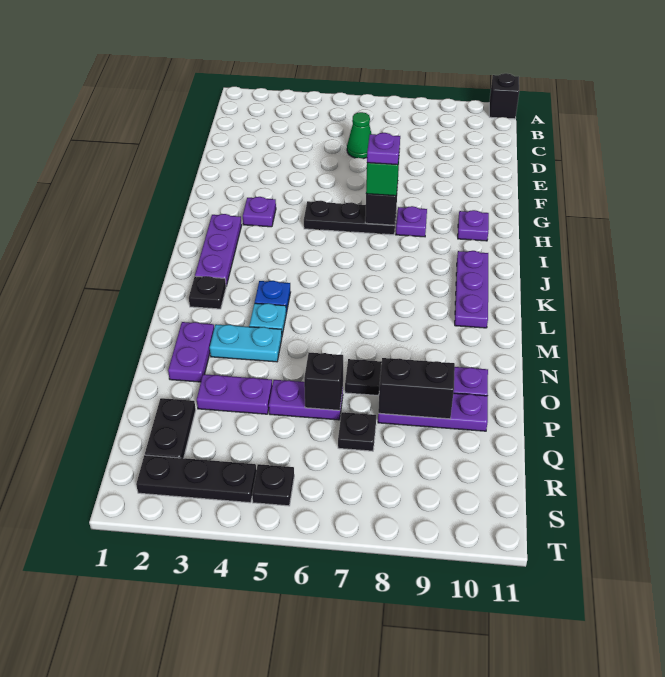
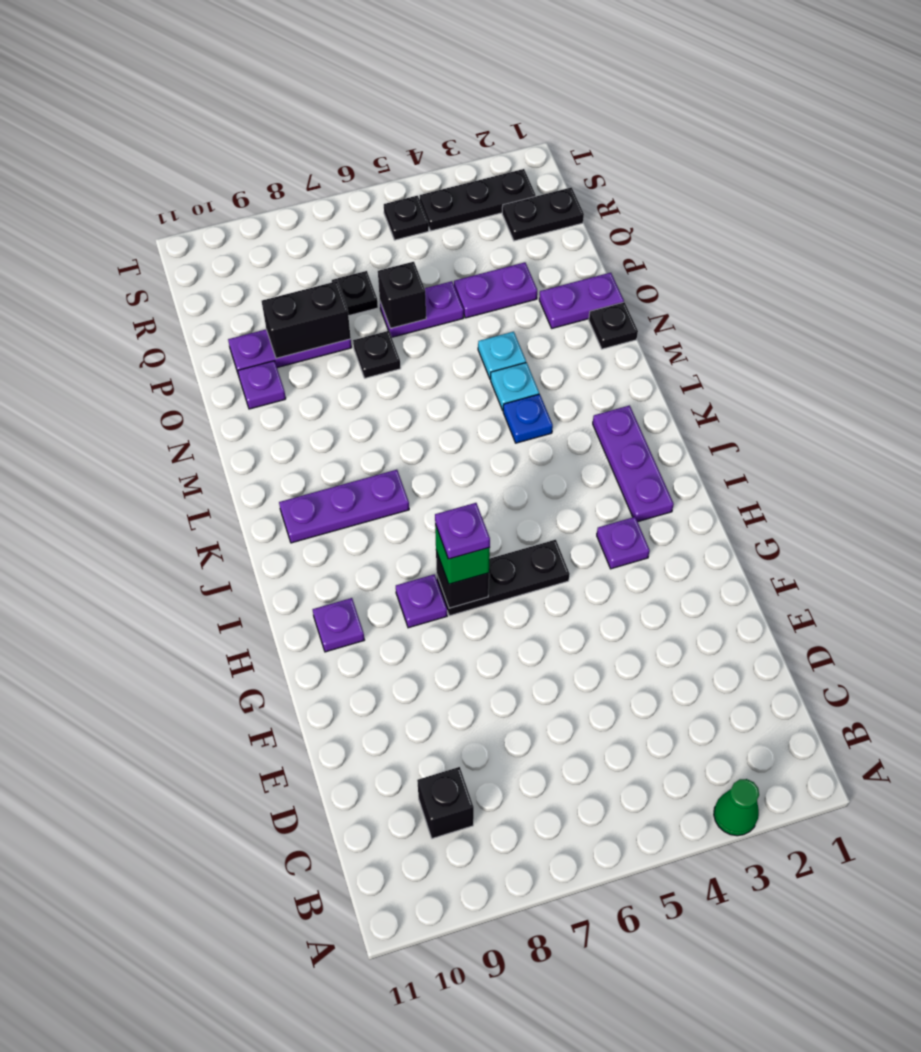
black brick A11 level 1 -> black brick C9 level 1
green cone D6 level 1 -> green cone A3 level 1
purple plate J10:L10 level 1 -> purple plate K8:K10 level 1
black plate L2 level 1 -> black plate N1 level 1
purple plate N2:O2 level 1 -> purple plate O1:O2 level 1
cyan plate N3:N4 level 1 -> cyan plate N4 level 1
black plate Q2:R2 level 1 -> black plate R1:R2 level 1

